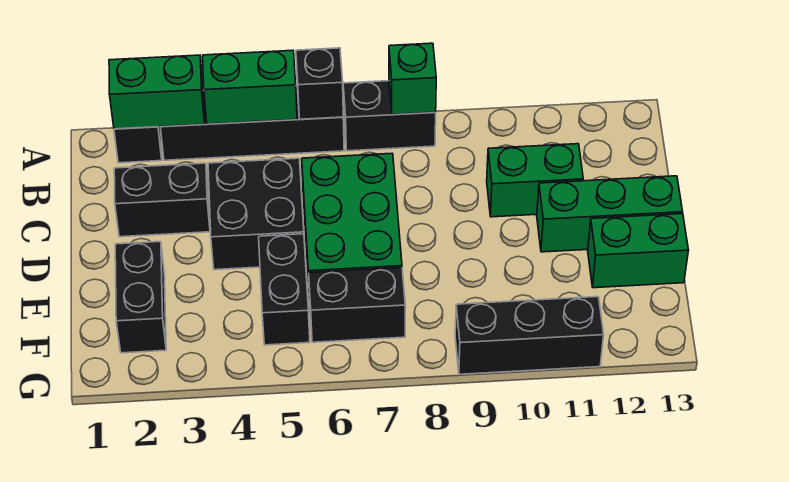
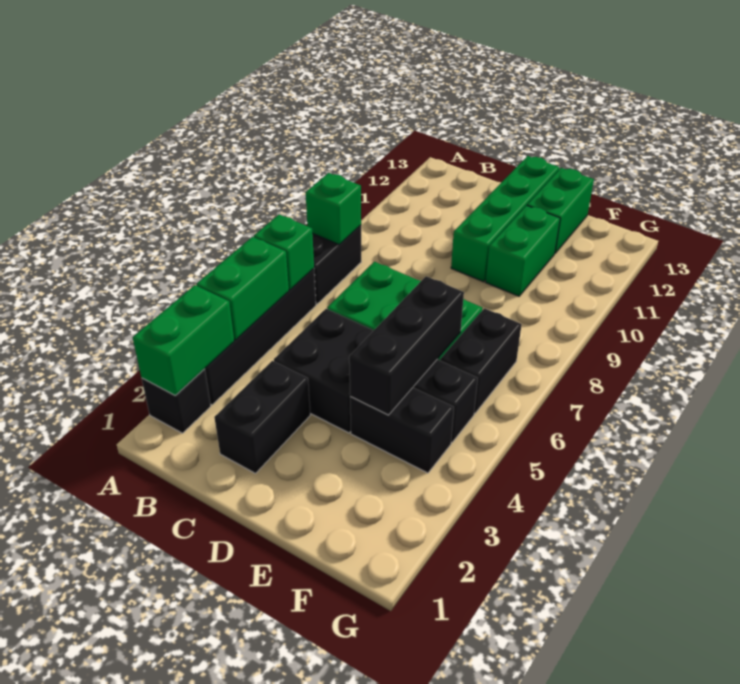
black brick A6 level 2 -> green brick A6 level 2
green brick C10:C11 level 1 -> green brick E10:E11 level 1
green brick D11:D13 level 1 -> green brick D10:D13 level 1
black brick E2:F2 level 1 -> black brick E4:F4 level 1
black brick G9:G11 level 1 -> black brick E4:E6 level 2

